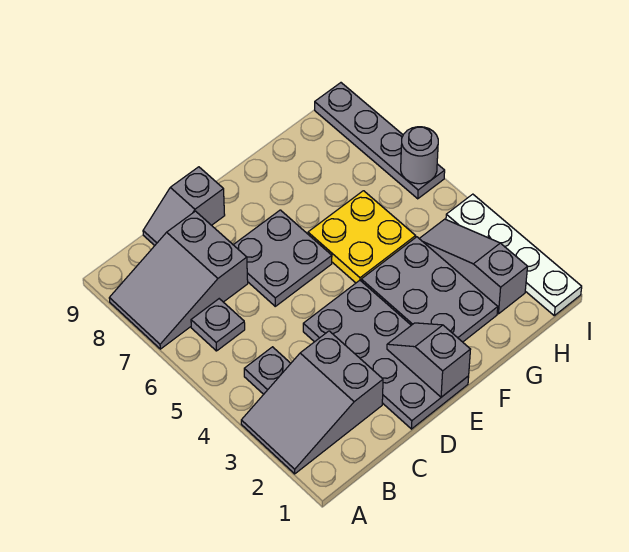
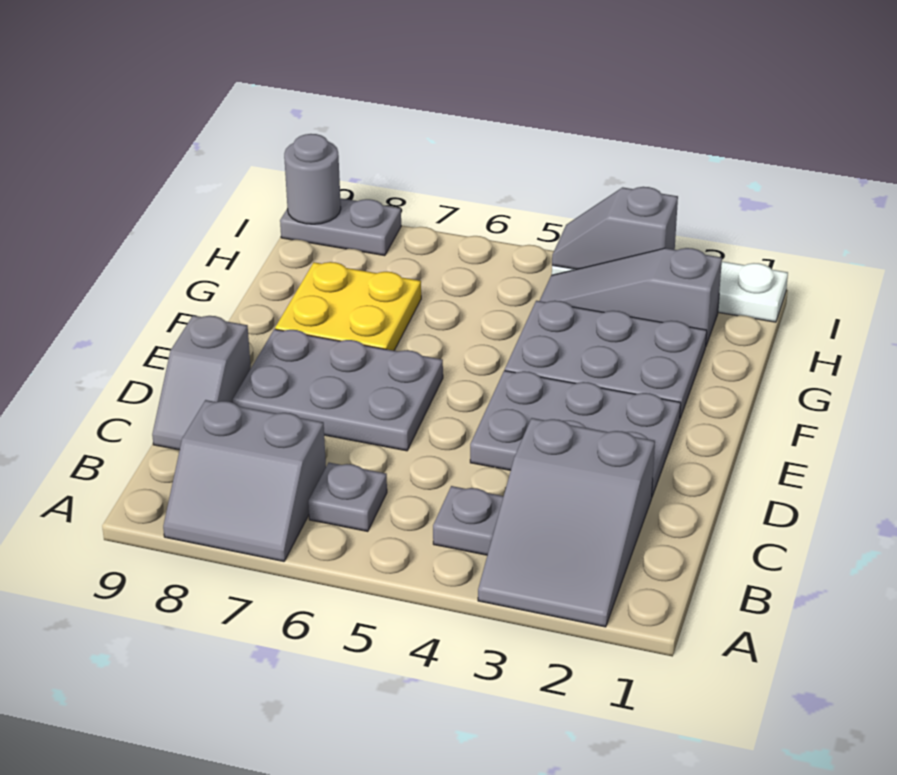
grey slope A7:C8 level 1 top C -> grey slope A7:B8 level 1 top B
grey plate D1:E4 level 1 -> grey plate D2:E4 level 1
grey plate D6:E7 level 1 -> grey plate D6:E8 level 1
grey slope E1:E2 level 2 top 1 -> grey slope I3:I4 level 2 top 3
yellow plate F5:G6 level 1 -> yellow plate F7:G8 level 1
grey plate I6:I9 level 1 -> grey plate I8:I9 level 1
grey round brick I6 level 2 -> grey round brick I9 level 2

